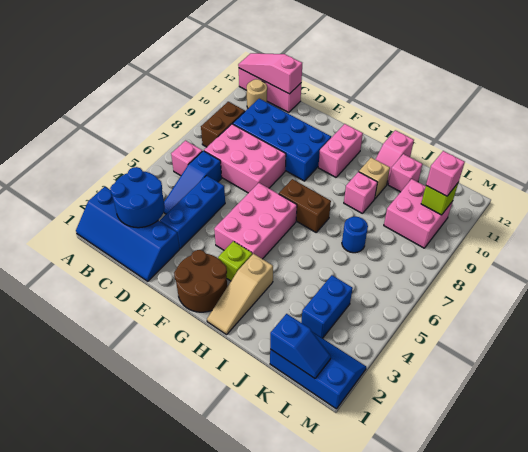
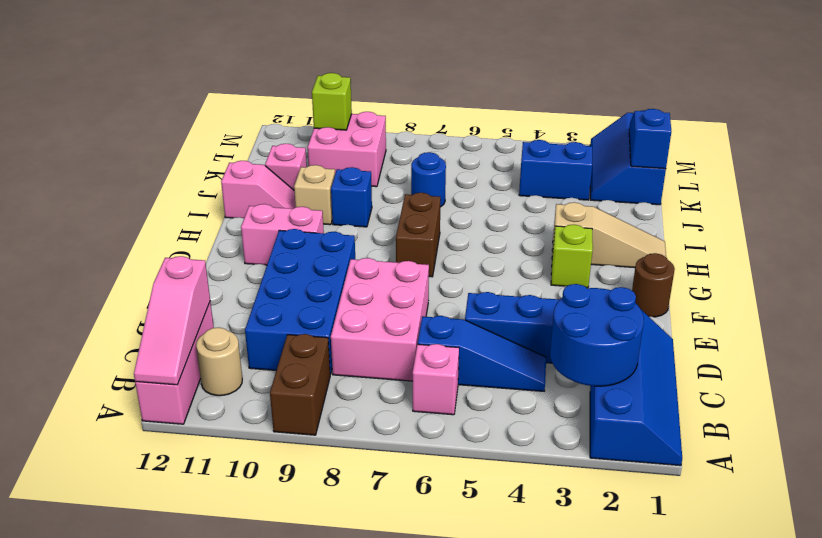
brown brick B8:B9 level 1 -> brown brick A9:B9 level 1
brown round brick F1:G2 level 1 -> brown round brick F1 level 1
pink brick F4:G6 level 1 -> none
pink brick I9 level 1 -> blue brick I9 level 1
pink brick L10 level 3 -> none

